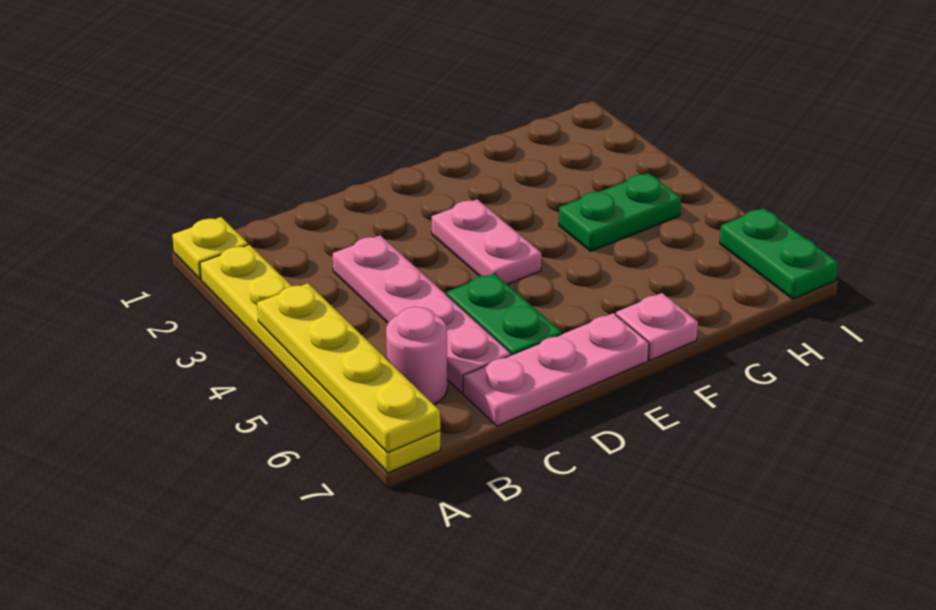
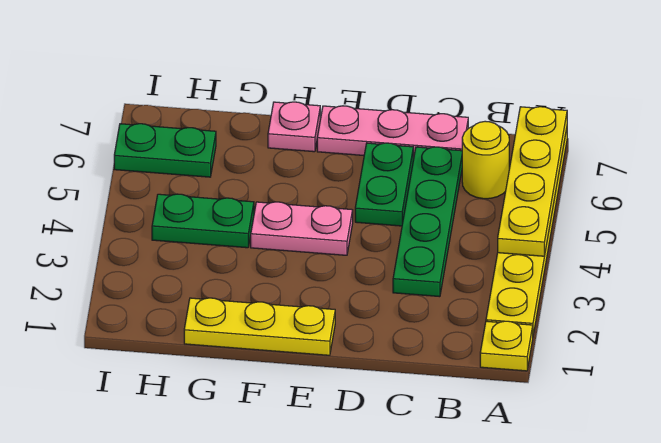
pink round brick B6 level 1 -> yellow round brick B6 level 1
pink plate C3:C6 level 1 -> green plate C3:C6 level 1
none -> yellow plate E1:G1 level 1
pink plate E3:E4 level 1 -> pink plate E4:F4 level 1
green plate I6:I7 level 1 -> green plate H6:I6 level 1

